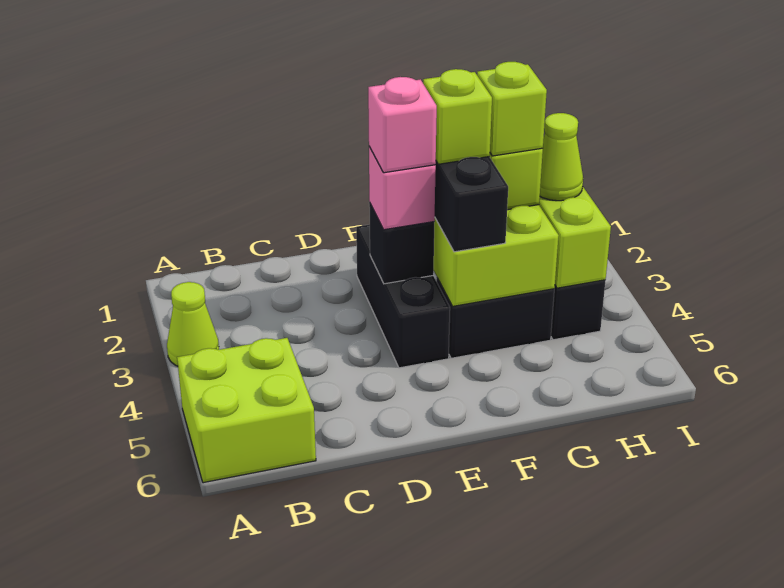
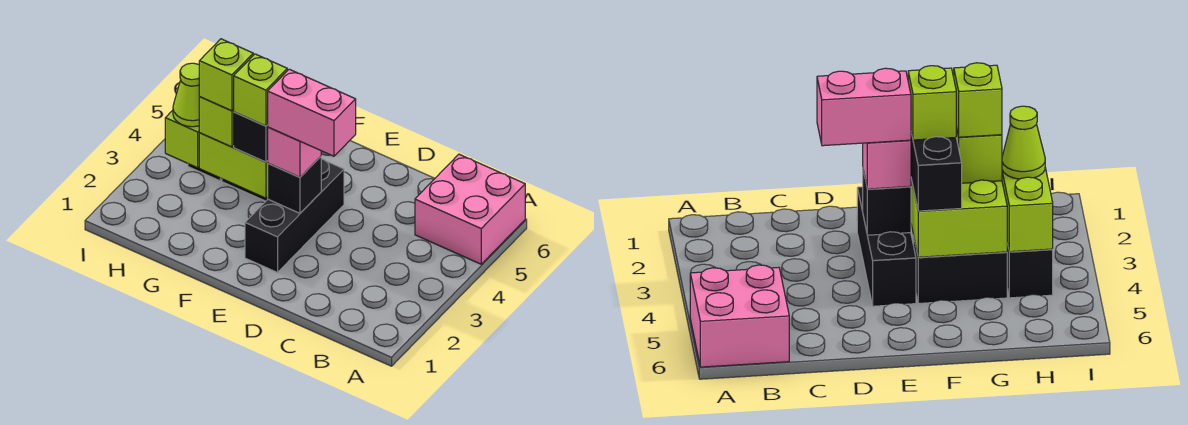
lime cone A3 level 1 -> none
lime brick A5:B6 level 1 -> pink brick A5:B6 level 1
pink brick E3 level 4 -> pink brick D3:E3 level 4

